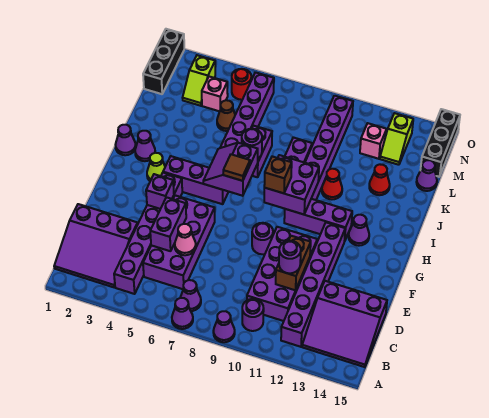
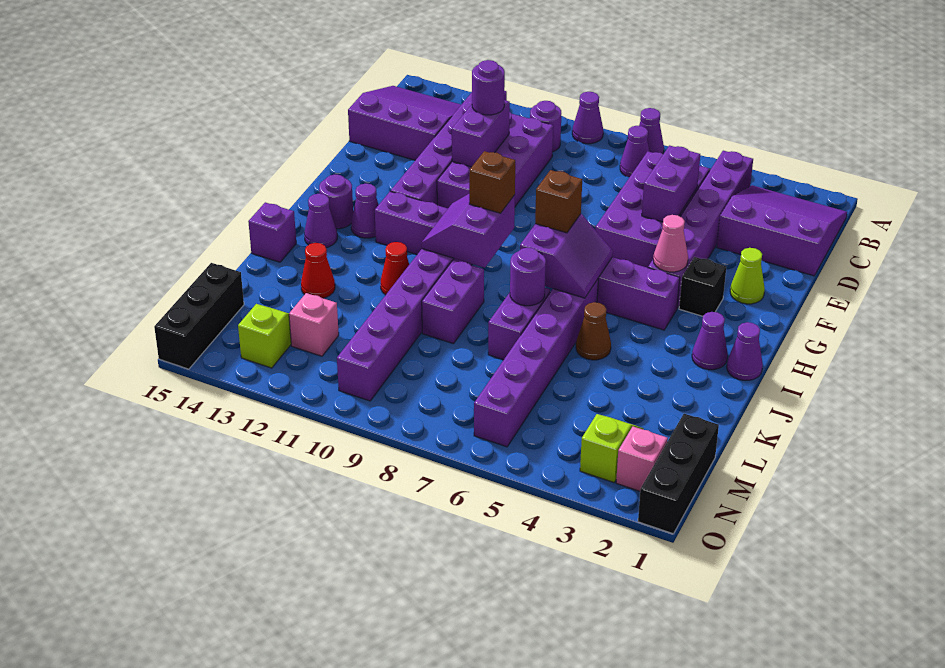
pink cone D6 level 2 -> pink cone G4 level 2
brown brick D11:E11 level 2 -> purple brick D11:E11 level 2
purple brick F4 level 2 -> purple brick J15 level 1
purple round brick F9 level 1 -> purple round brick H14 level 1
none -> black brick G3 level 1
lime cone H3 level 1 -> lime cone F2 level 1
brown tile H7 level 3 -> brown brick H7 level 3
purple brick H9:I10 level 2 -> purple slope H9:I10 level 2 top 9
brown cone L5 level 1 -> brown cone J5 level 1
purple cone L15 level 1 -> purple cone I14 level 1
pink brick M4 level 1 -> pink brick N2 level 1
red round brick N5 level 1 -> none

